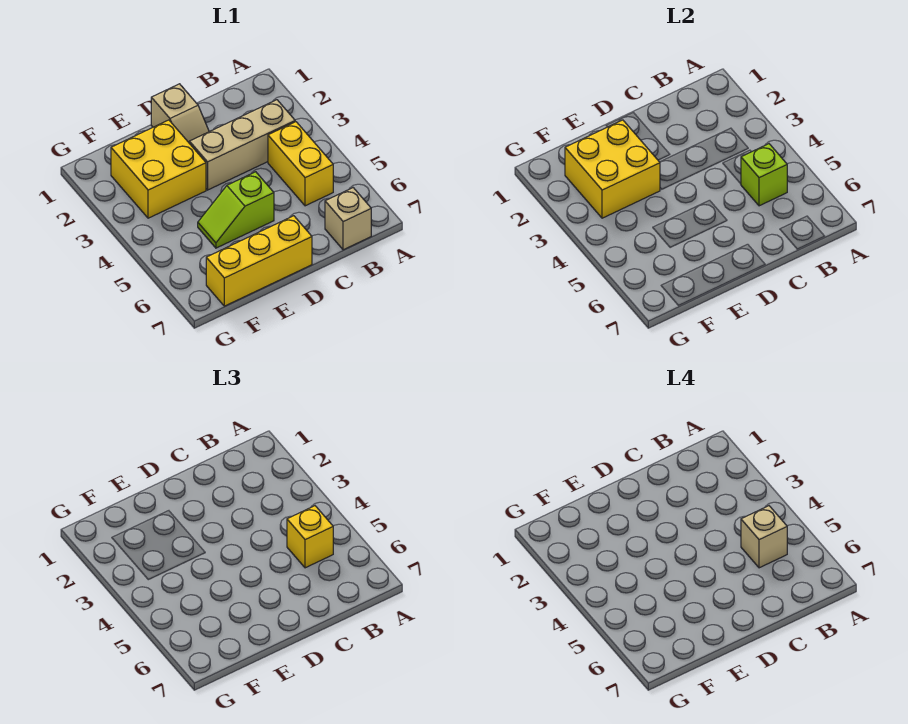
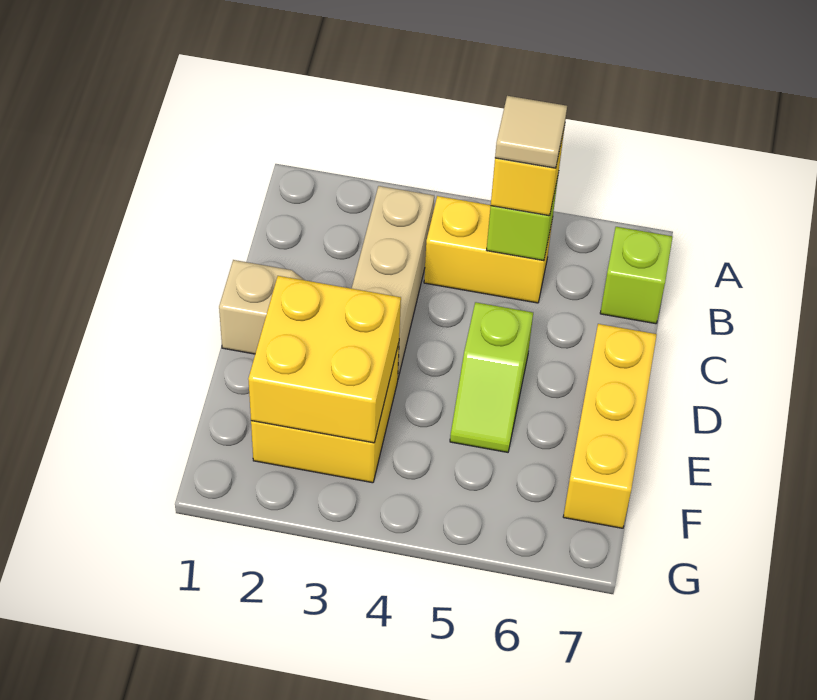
tan brick B5 level 4 -> tan tile B5 level 4
tan brick B7 level 1 -> lime brick B7 level 1

